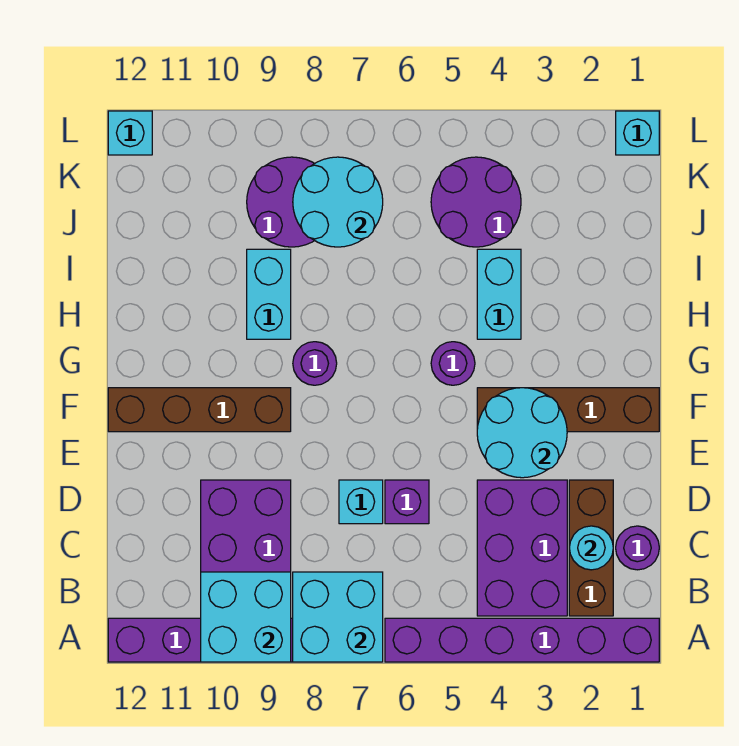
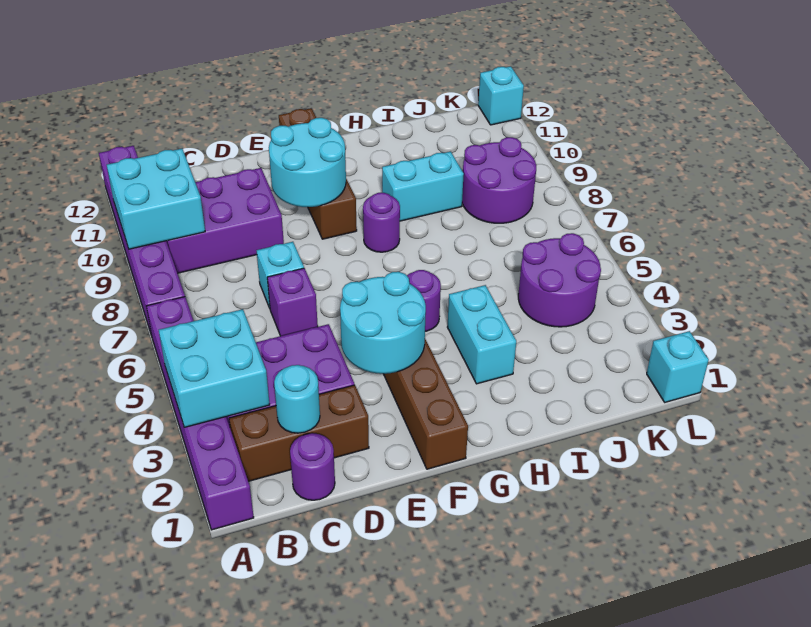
cyan brick A7:B8 level 2 -> cyan brick A3:B4 level 2
cyan brick H4:I4 level 1 -> cyan brick H3:H4 level 1
cyan round brick J7:K8 level 2 -> cyan round brick E9:F10 level 2

